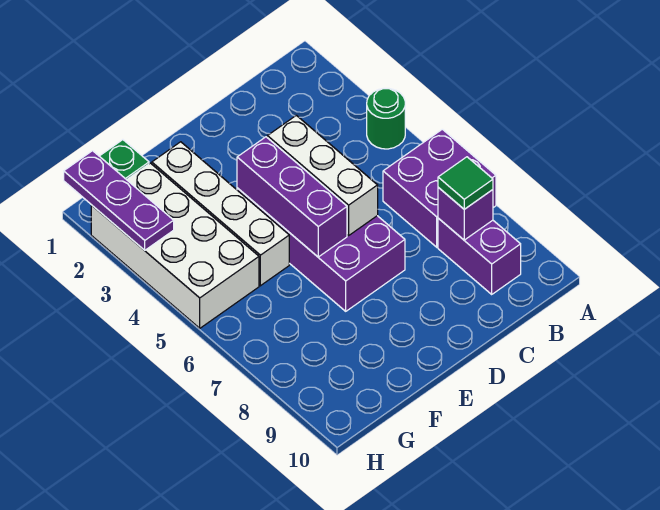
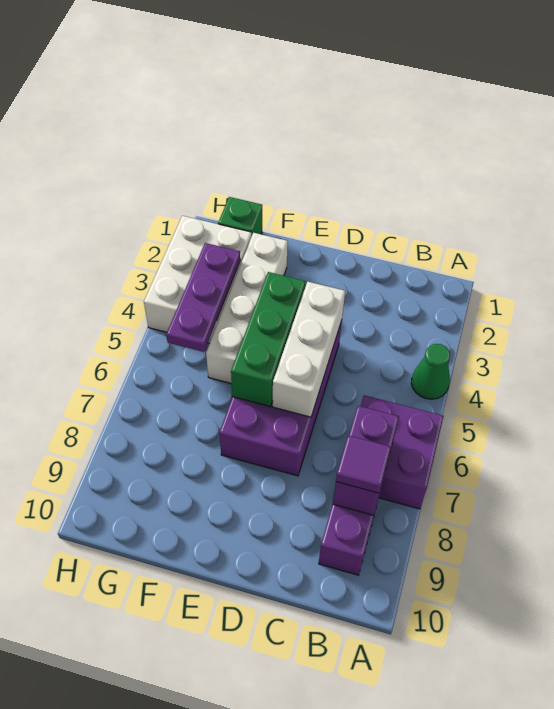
green round brick A4 level 1 -> green cone A4 level 1
purple brick B8 level 2 -> purple brick B7:B8 level 2
green tile B8 level 3 -> purple tile B8 level 3
purple brick E4:E6 level 2 -> green brick E4:E6 level 2
white brick G2:H5 level 1 -> white brick G2:H4 level 1
purple plate H1:H3 level 2 -> purple plate G3:G5 level 2

